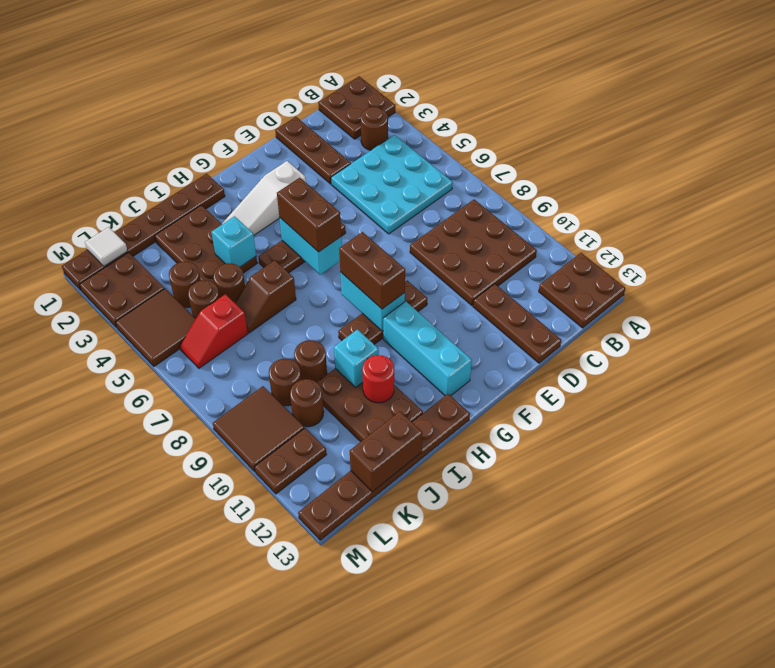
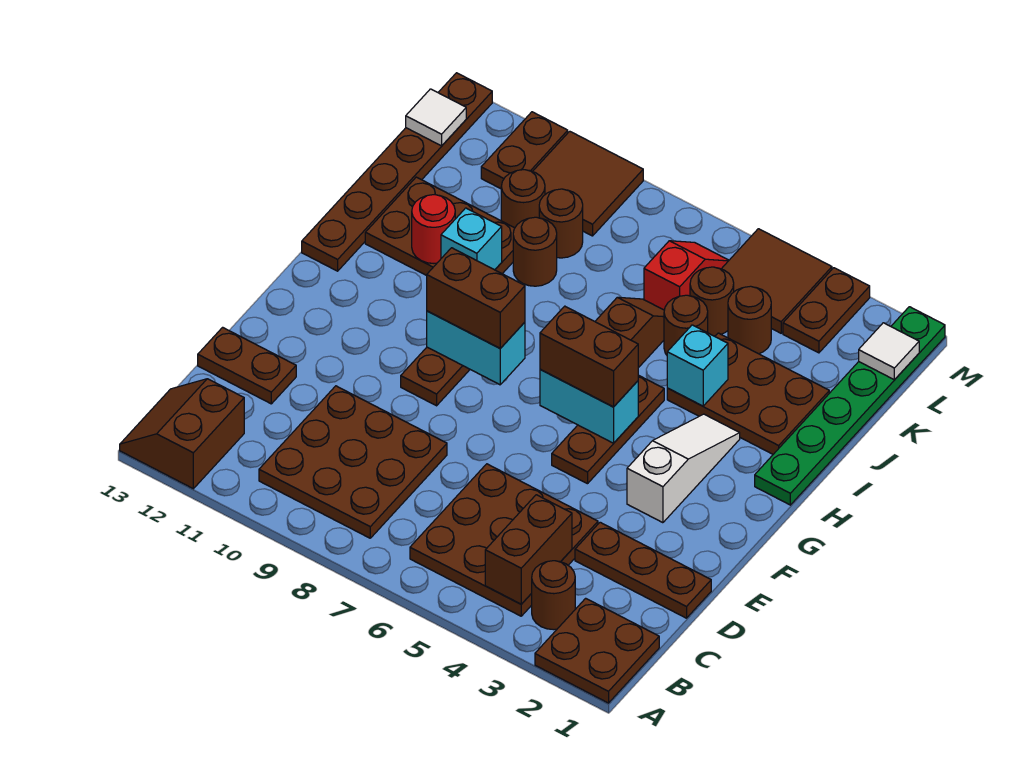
brown plate A12:B13 level 1 -> brown slope A12:B13 level 1 top 12
cyan plate B4:D6 level 1 -> brown plate B4:D6 level 1
brown plate D11:D13 level 1 -> brown plate D12:D13 level 1
cyan brick G10:G12 level 1 -> none
brown plate H1:M1 level 1 -> green plate H1:M1 level 1
brown brick J13:K13 level 2 -> brown brick B4:C4 level 2
brown plate L2:M3 level 1 -> brown plate L3:M3 level 1
none -> white tile L13 level 2

